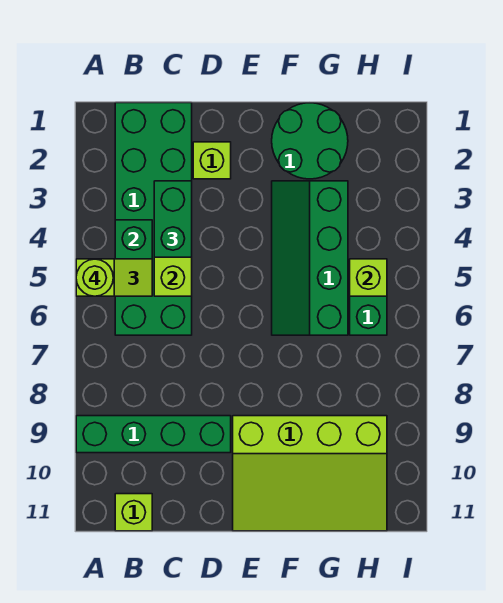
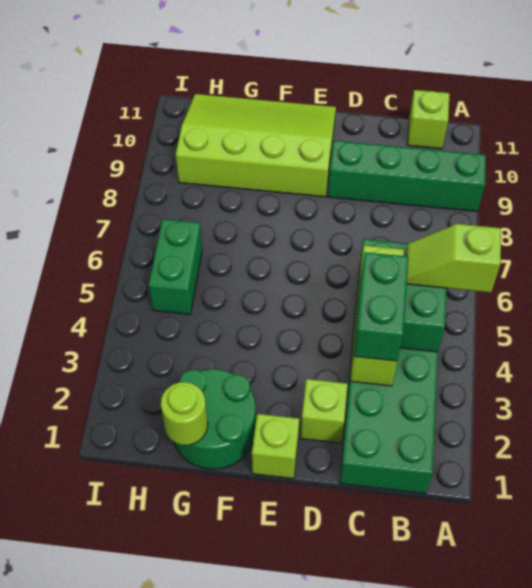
lime round brick A5 level 4 -> lime round brick G1 level 2
green slope F3:G6 level 1 top G -> none
lime brick H5 level 2 -> lime brick E1 level 1

